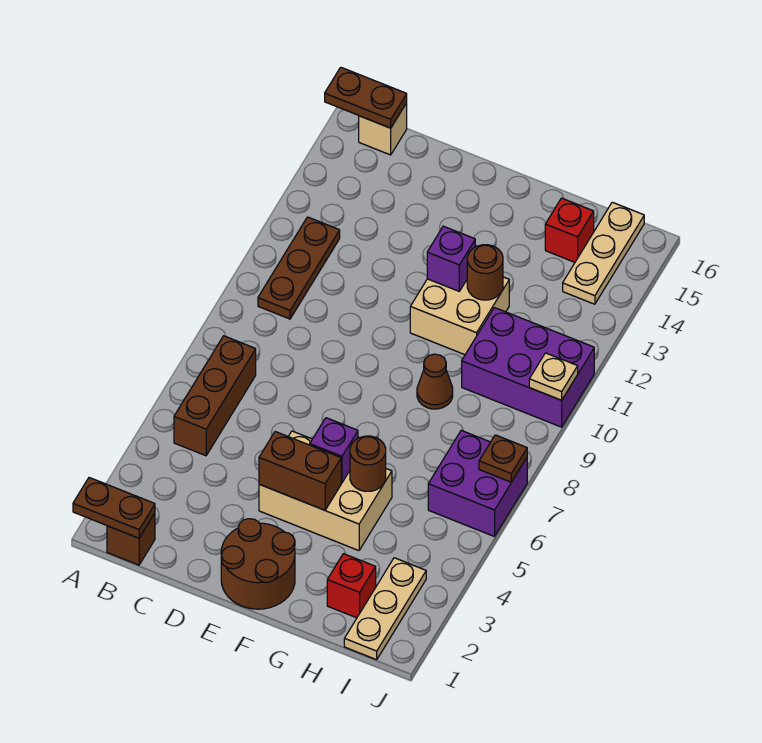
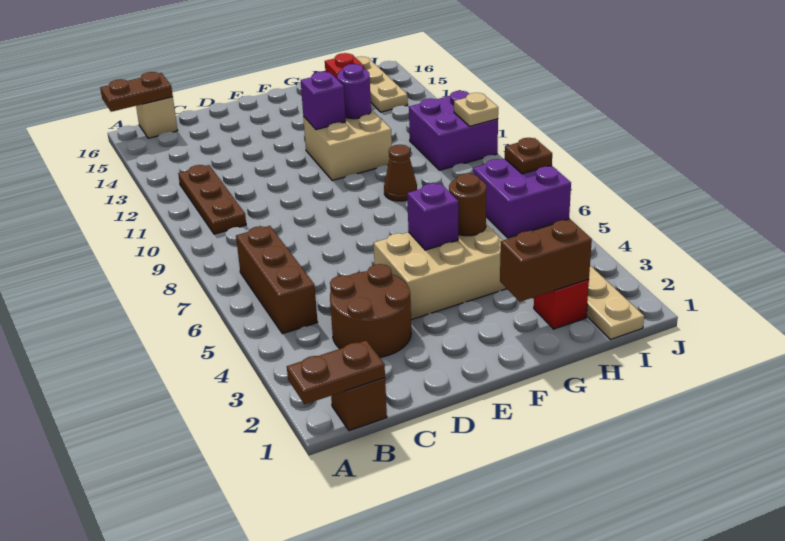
brown round brick E1:F2 level 1 -> brown round brick C3:D4 level 1
brown brick E4:F4 level 2 -> brown brick G2:H2 level 2
brown round brick G12 level 2 -> purple round brick G12 level 2
purple brick H10:J11 level 1 -> purple brick I10:J11 level 1

